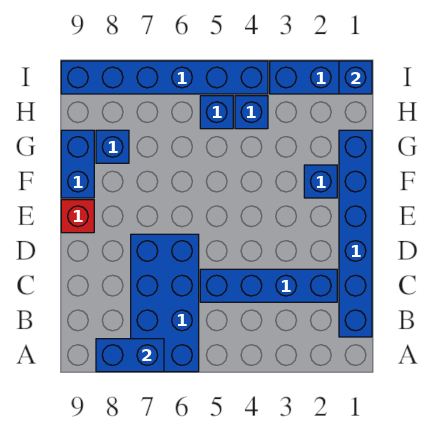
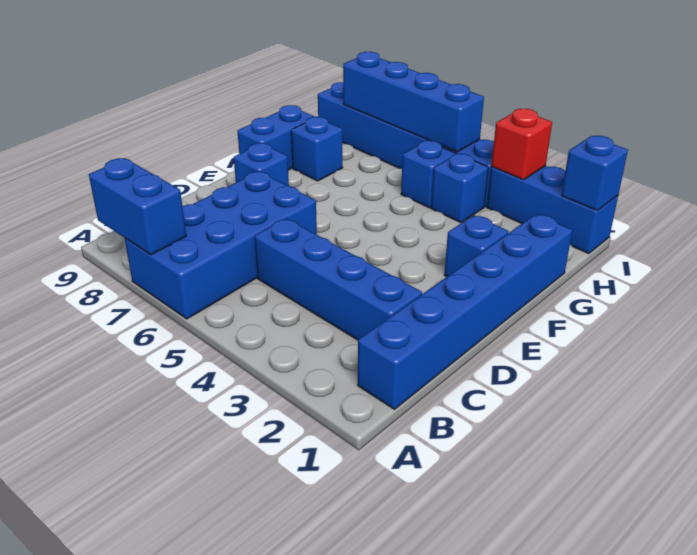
none -> blue brick E8 level 1
red brick E9 level 1 -> red brick I3 level 2
none -> blue brick I5:I8 level 2

